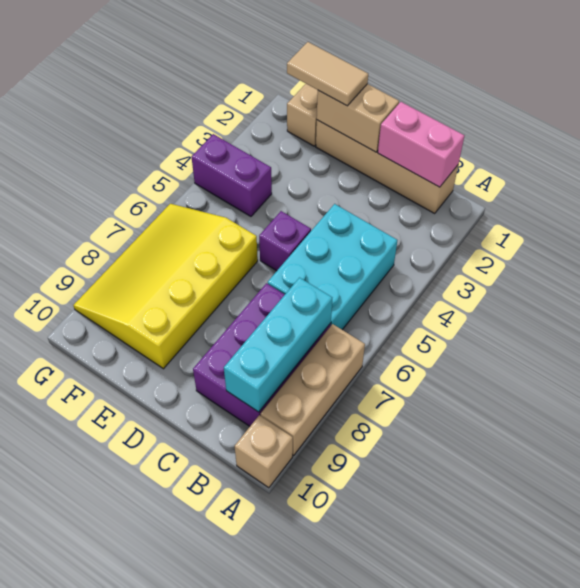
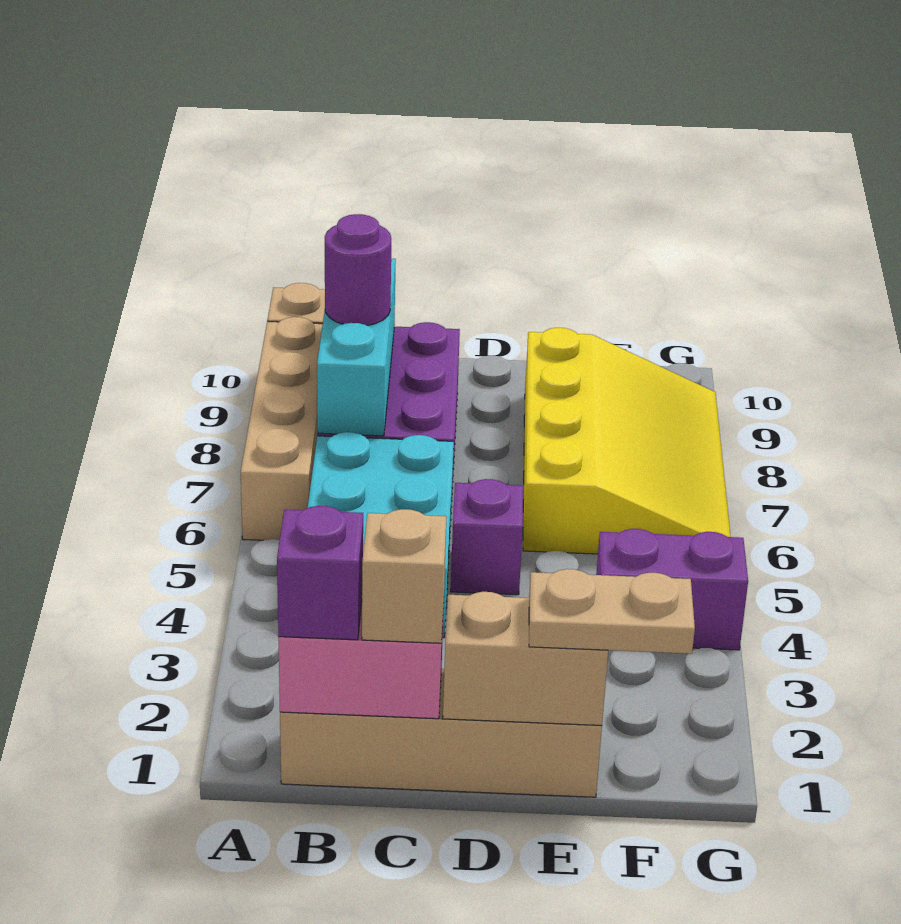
tan brick A7:A9 level 1 -> tan brick A6:A9 level 1
none -> purple brick B1 level 3
none -> purple round brick B8 level 3
tan tile E1:F1 level 3 -> tan plate E1:F1 level 3
tan brick F1 level 1 -> tan brick C1 level 3

